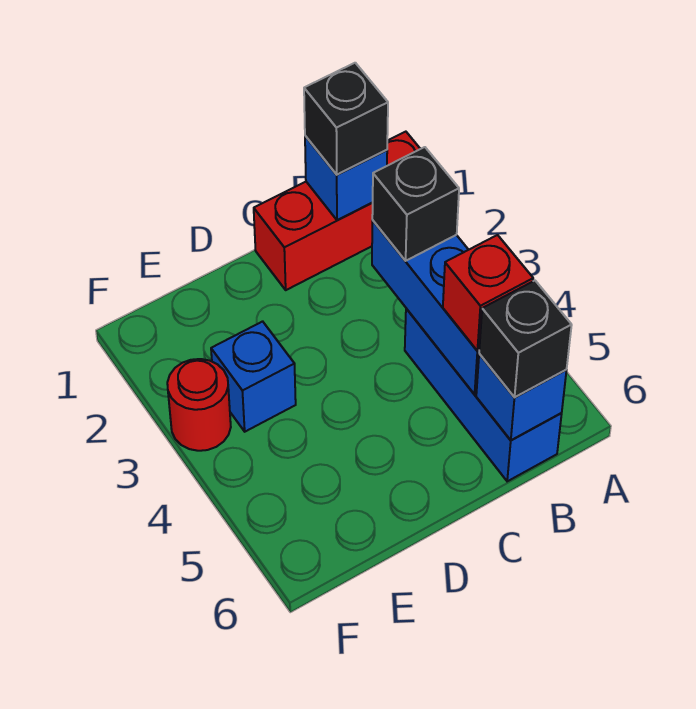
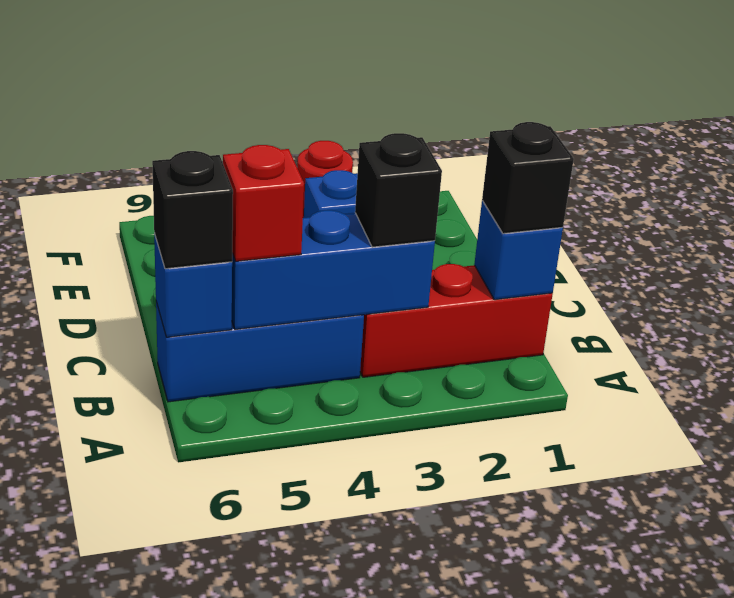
red brick A1:C1 level 1 -> red brick B1:B3 level 1

